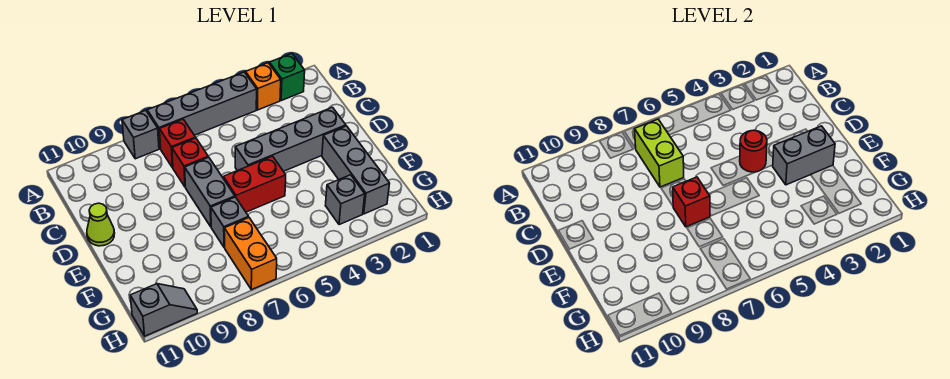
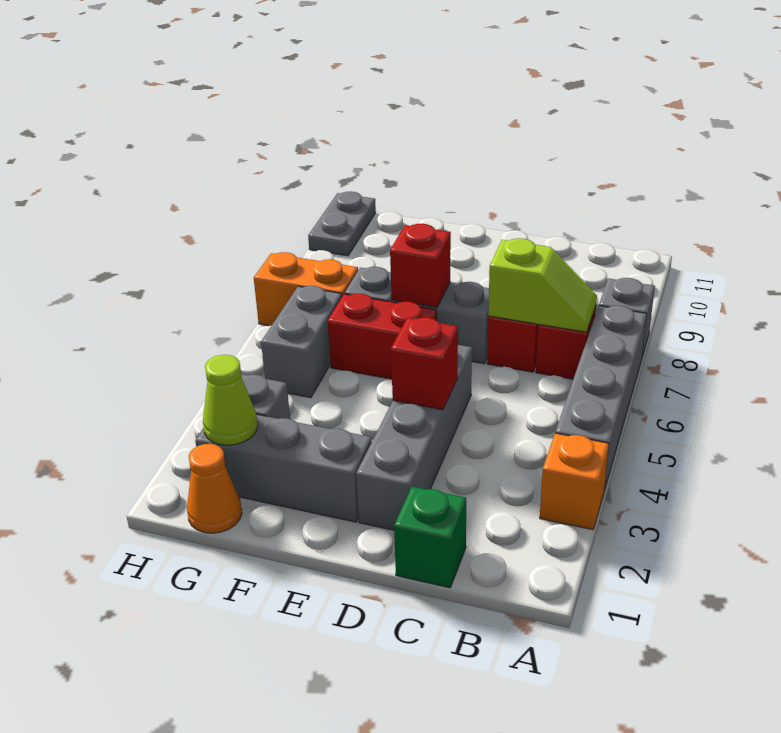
green brick A2 level 1 -> green brick C1 level 1
lime brick B7:C7 level 2 -> lime slope B7:C7 level 2 top C
red round brick D4 level 2 -> red brick D4 level 2
lime cone D11 level 1 -> lime cone G2 level 2
grey brick E2:E3 level 2 -> grey brick G5:G6 level 1
red brick E5:E6 level 1 -> red brick E6:F6 level 1
none -> orange cone G1 level 1
grey slope H10:H11 level 1 top 11 -> grey plate H10:H11 level 1

